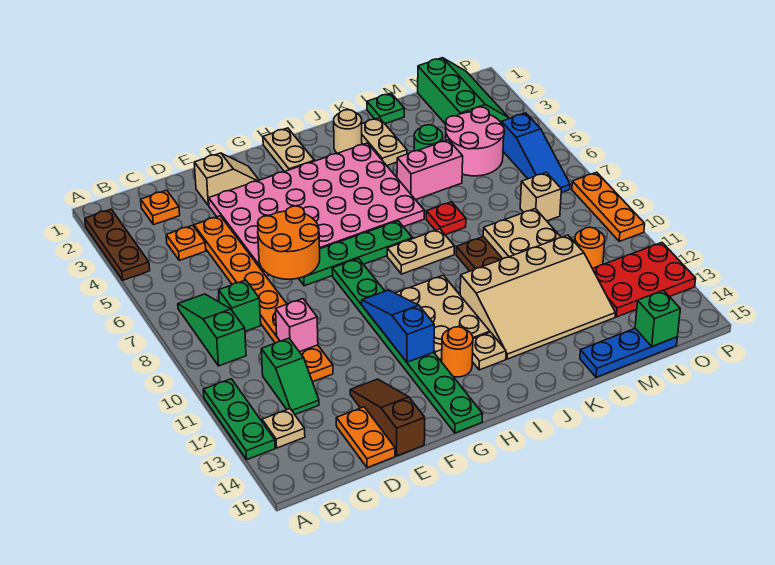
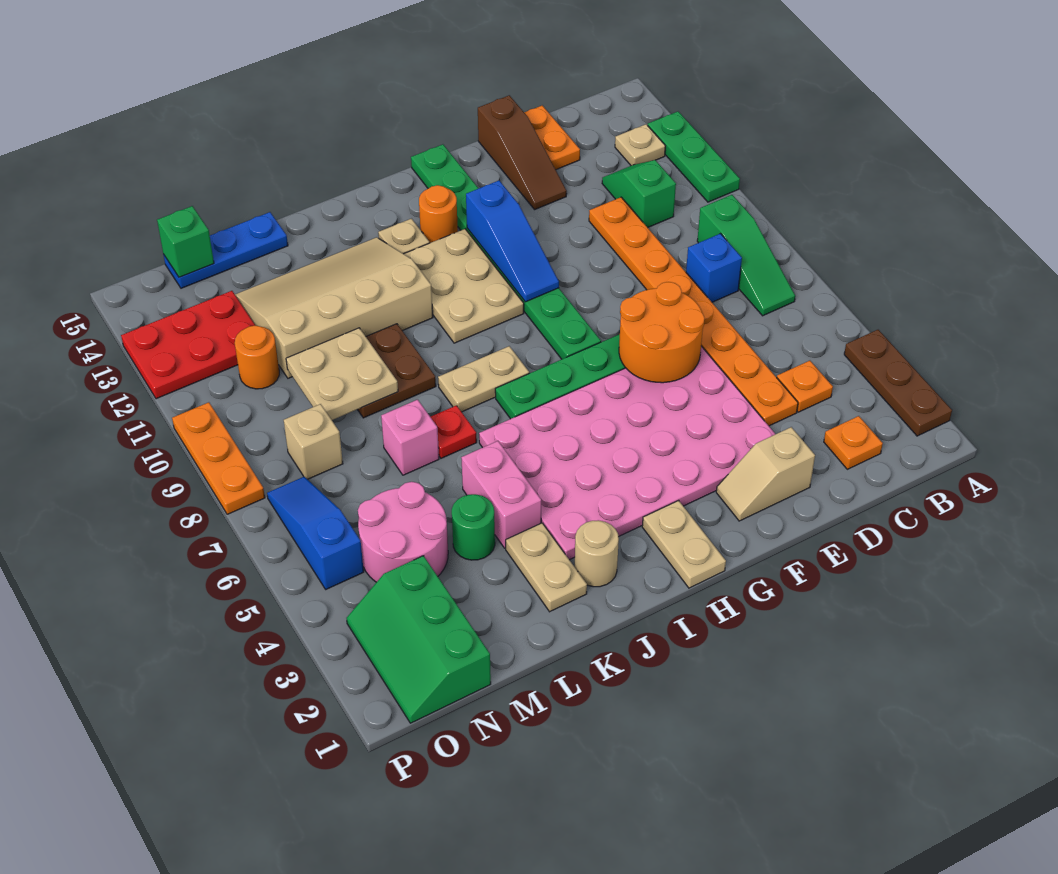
green brick C8 level 1 -> blue brick C8 level 1
pink brick D10 level 2 -> pink brick L7 level 1
pink brick K5:L5 level 1 -> pink brick K4:K5 level 1
green plate L1 level 1 -> none

